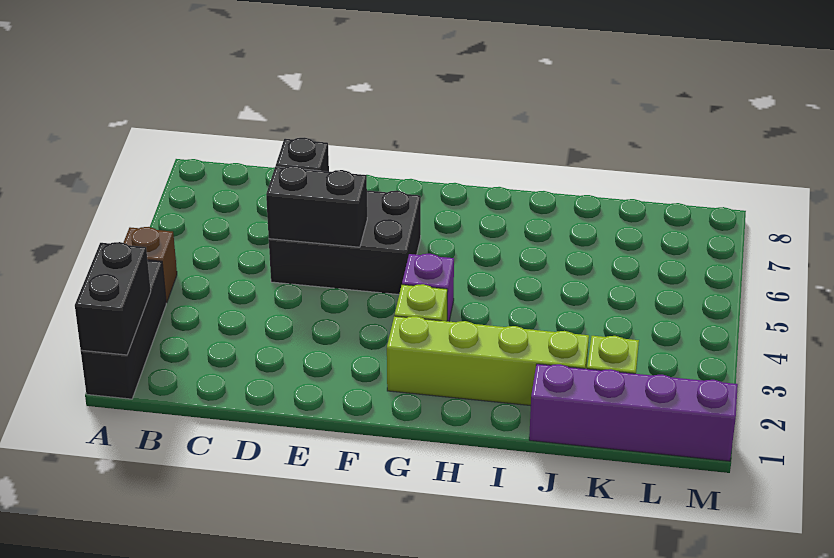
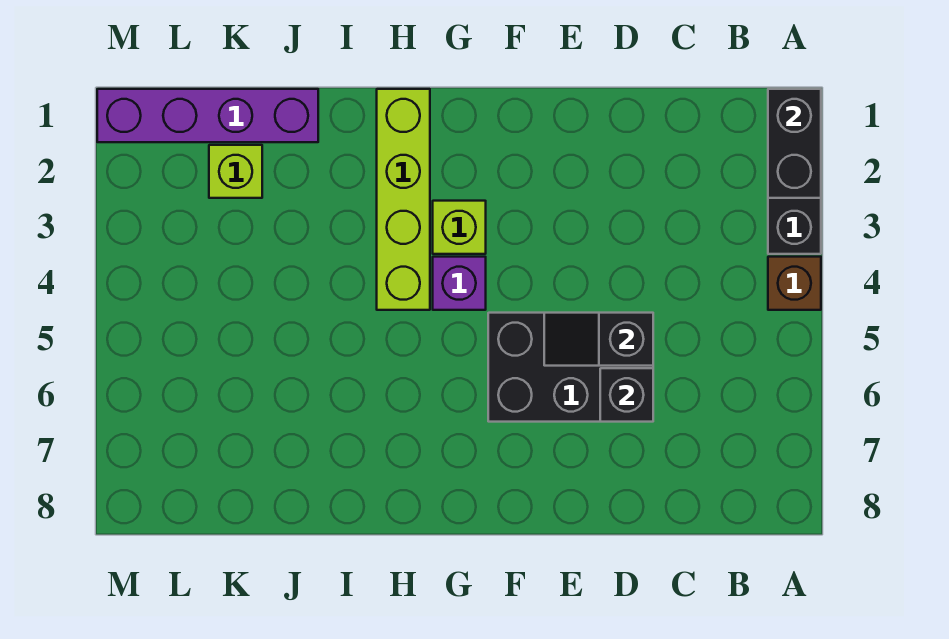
black brick D5:E5 level 2 -> black slope D5:E5 level 2 top D
lime brick G2:J2 level 1 -> lime brick H1:H4 level 1

